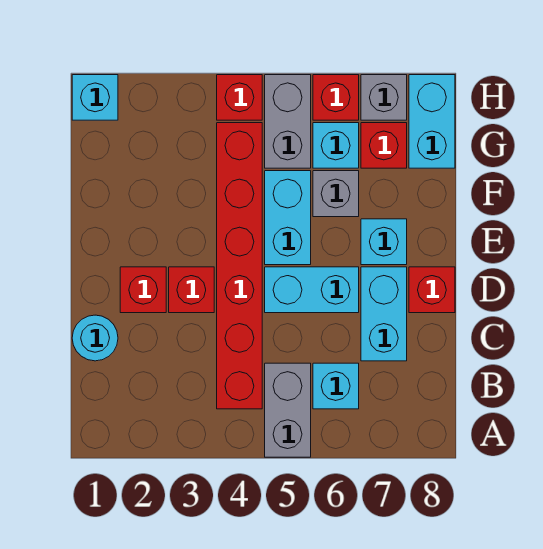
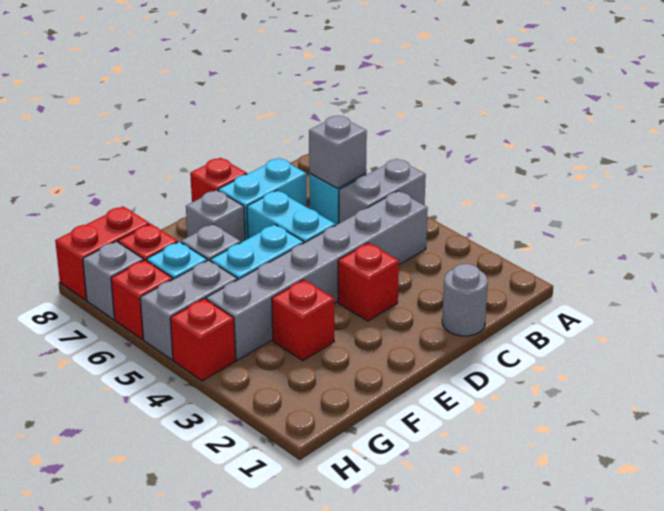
red brick B4:G4 level 1 -> grey brick B4:G4 level 1
none -> grey brick B6 level 2
cyan round brick C1 level 1 -> grey round brick C1 level 1
red brick D2 level 1 -> red brick F3 level 1
cyan brick E7 level 1 -> grey brick E7 level 1
cyan brick G8:H8 level 1 -> red brick G8:H8 level 1
cyan brick H1 level 1 -> none

